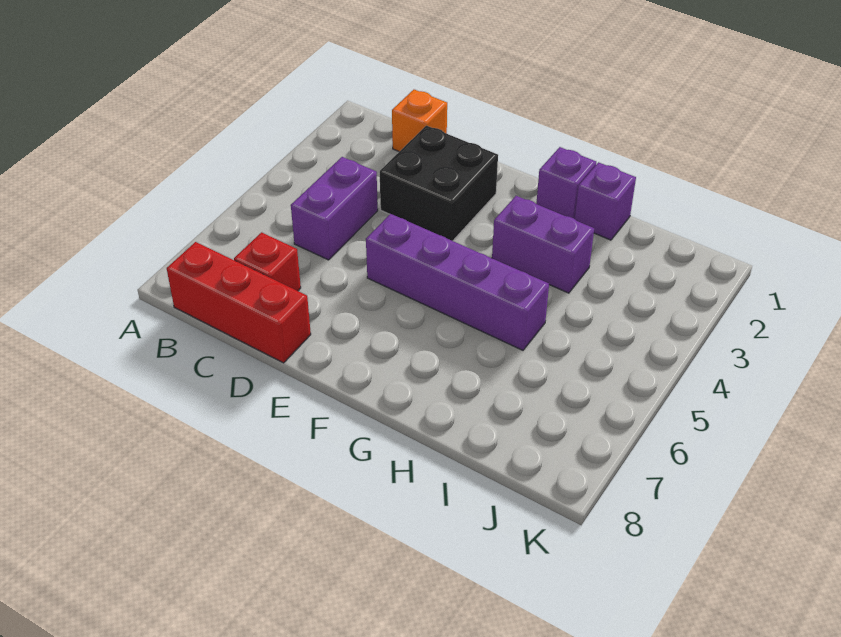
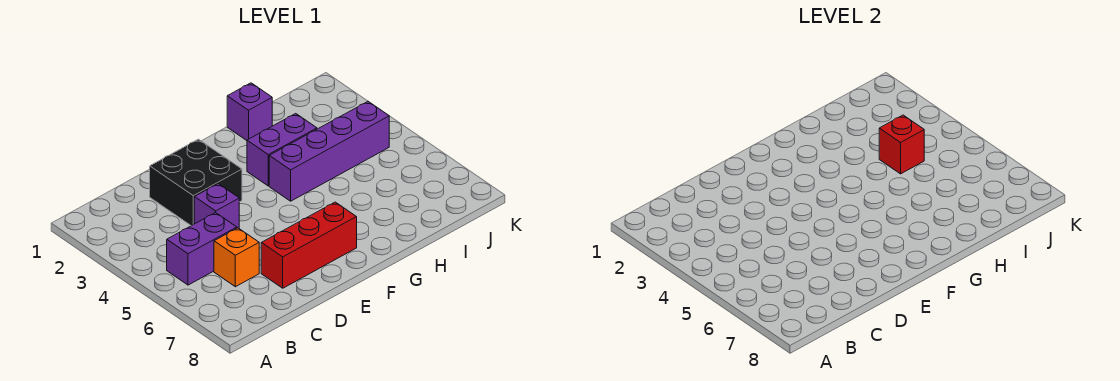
red brick B8:D8 level 1 -> red brick D7:F7 level 1
orange brick C1 level 1 -> orange brick C6 level 1
purple brick C4:C5 level 1 -> purple brick B5:C5 level 1
red brick C7 level 1 -> red brick I4 level 2
purple brick E5:H5 level 1 -> purple brick G4:J4 level 1
purple brick G1 level 1 -> purple brick D4 level 1

